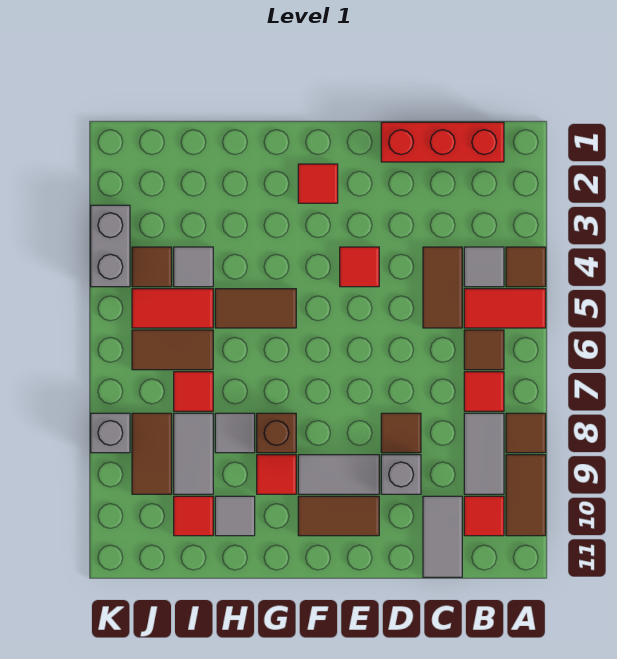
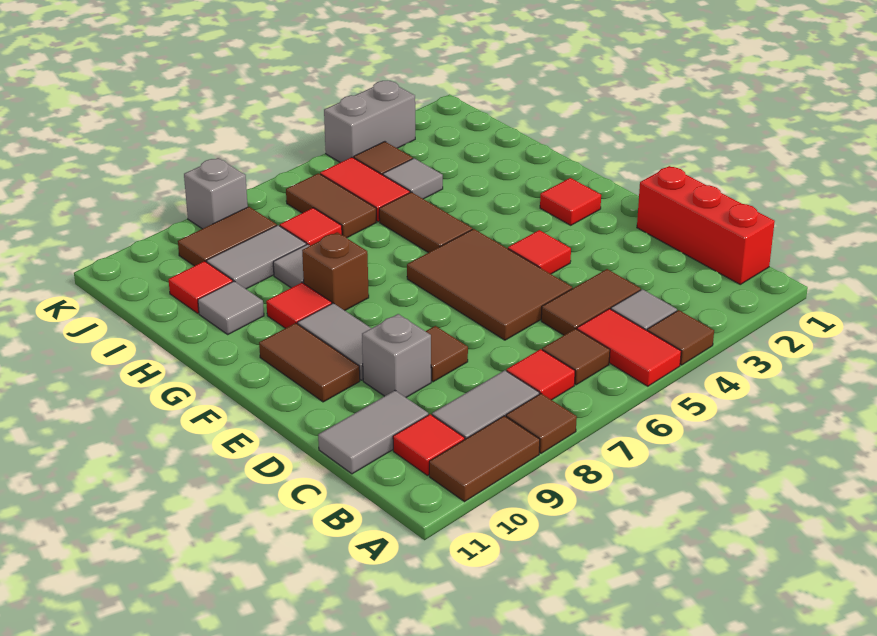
none -> brown tile D5:F6 level 1

